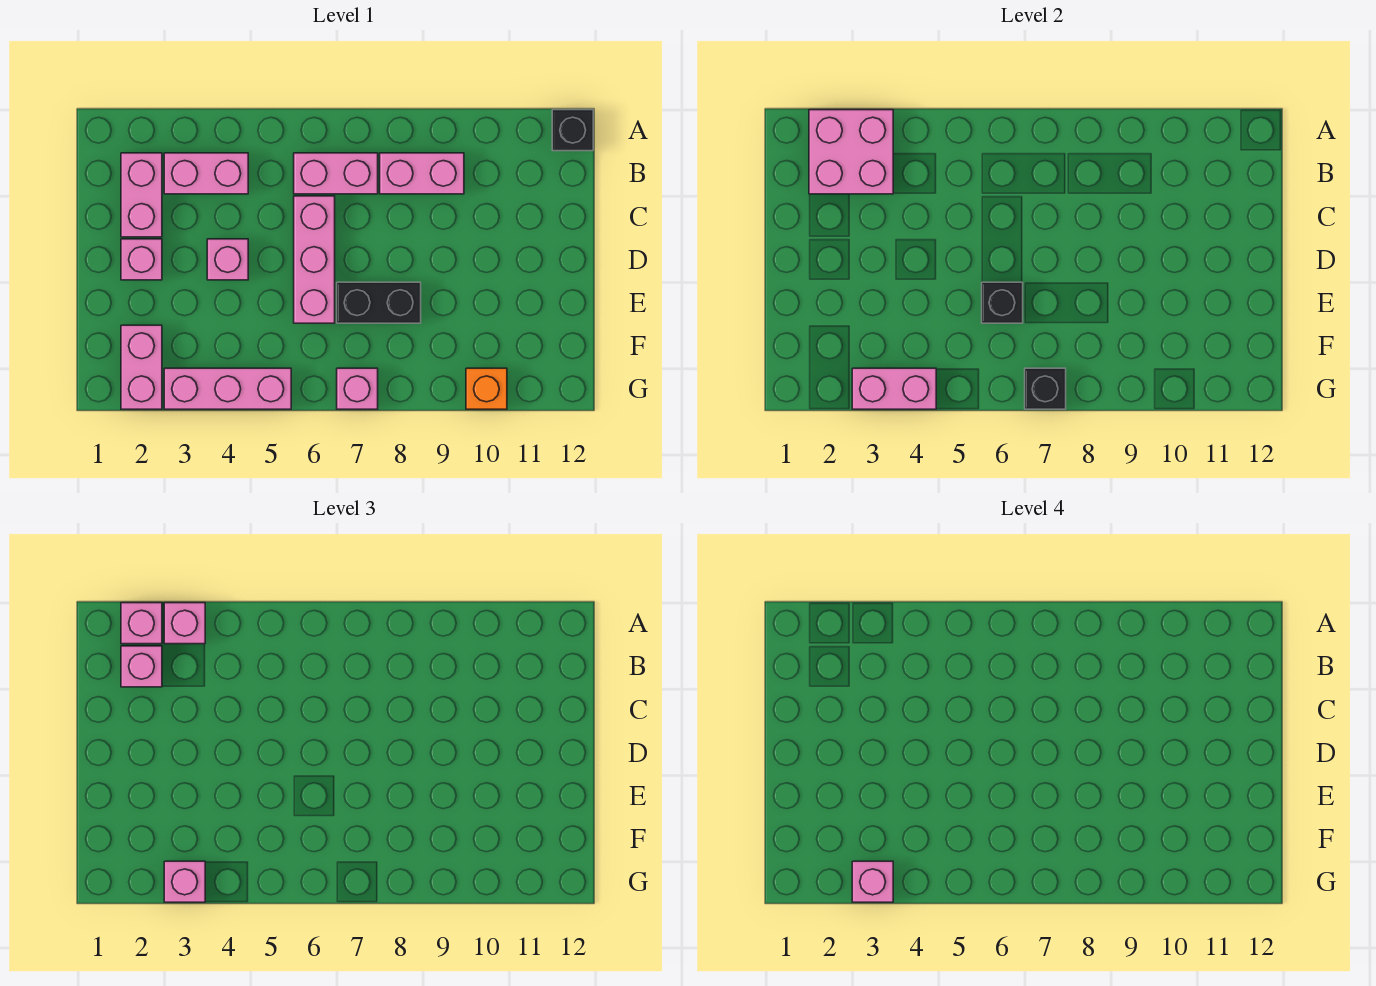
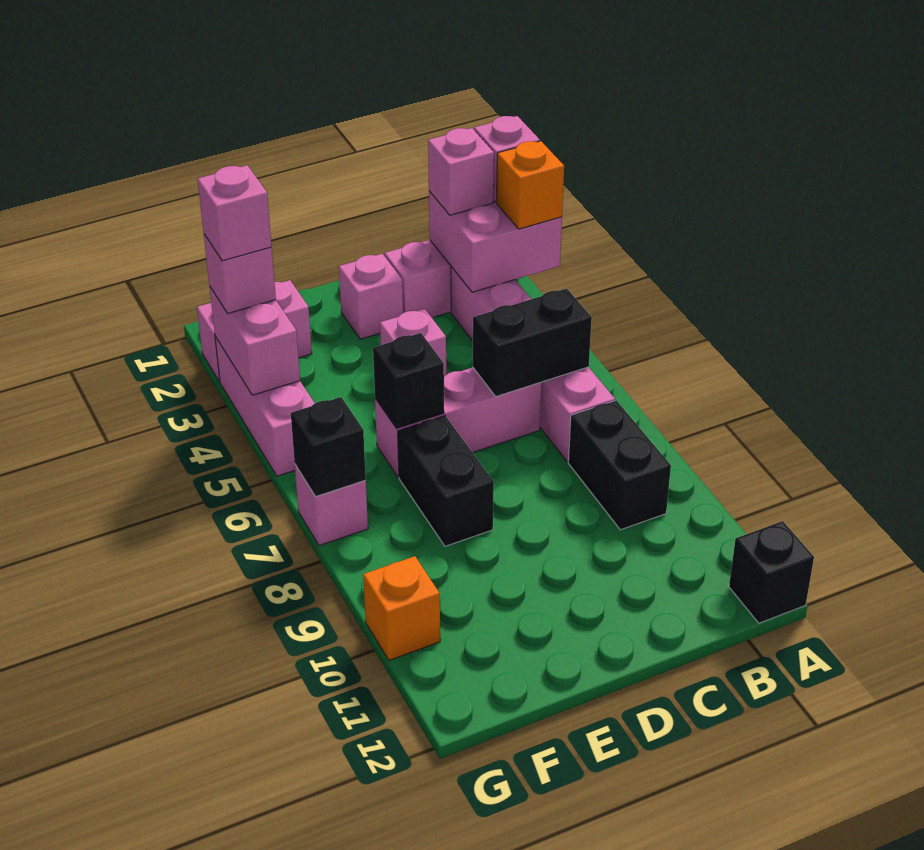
pink brick A3 level 3 -> orange brick A3 level 3
none -> black brick B6:C6 level 2
pink brick B8:B9 level 1 -> black brick B8:B9 level 1

